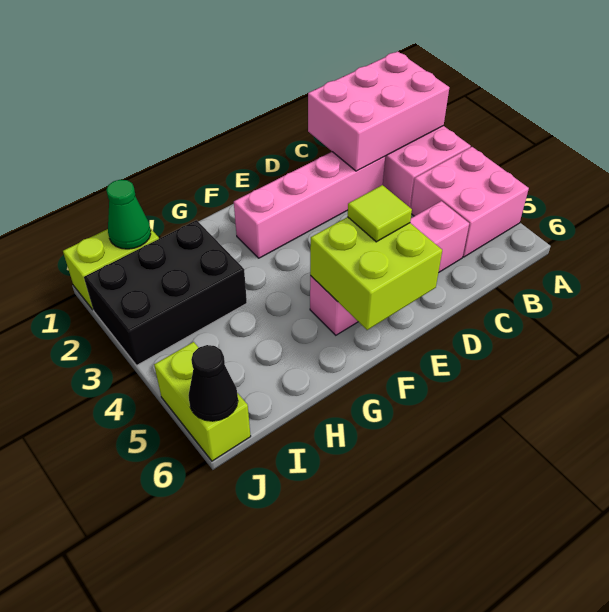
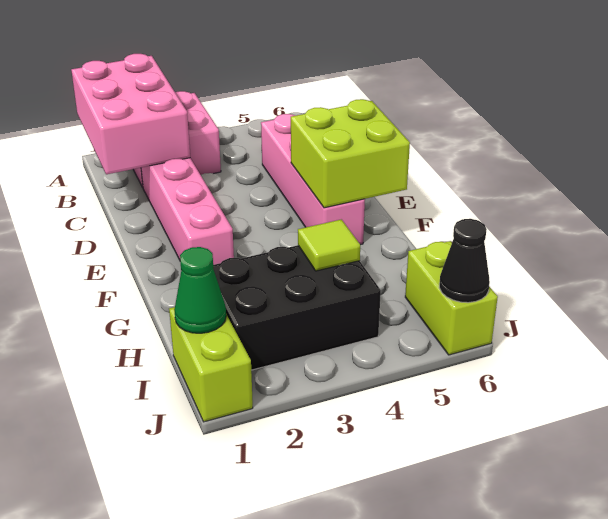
pink brick A4:B5 level 1 -> none
lime tile E5 level 3 -> lime tile H4 level 2
black brick H2:J3 level 1 -> black brick H2:I4 level 1
lime brick J5:J6 level 1 -> lime brick I6:J6 level 1

